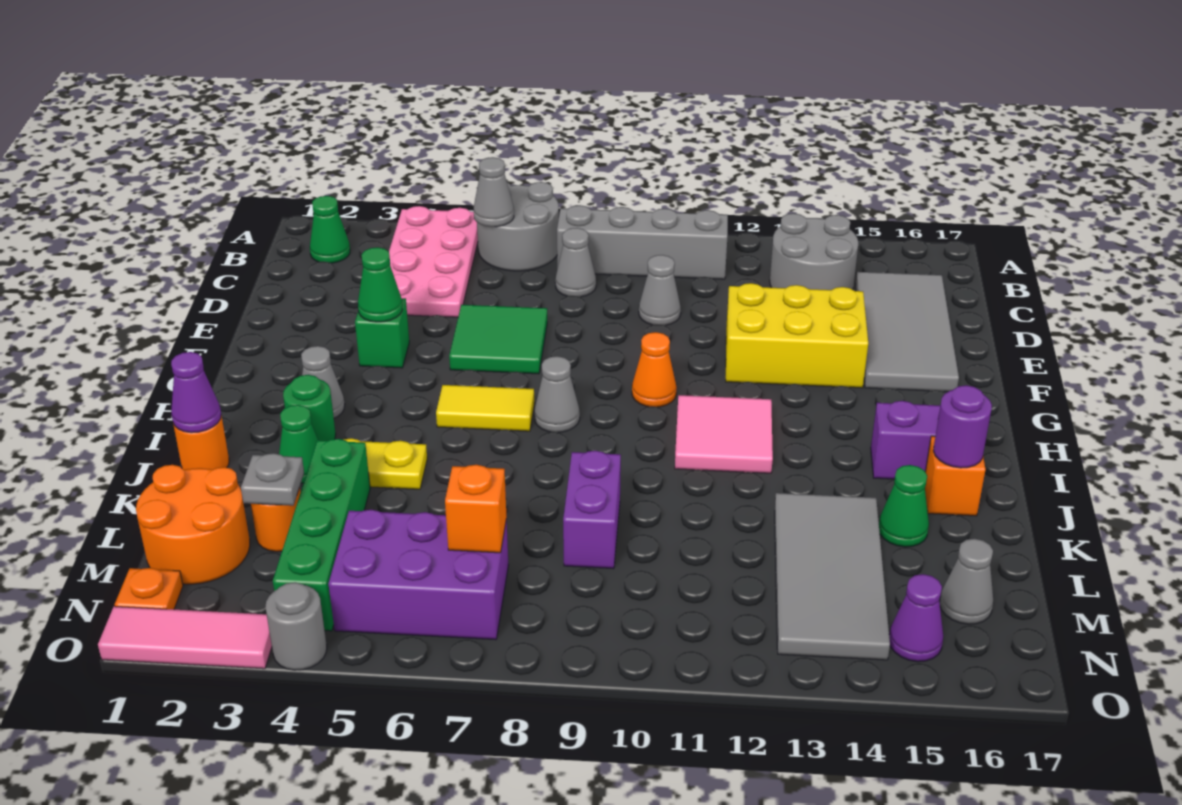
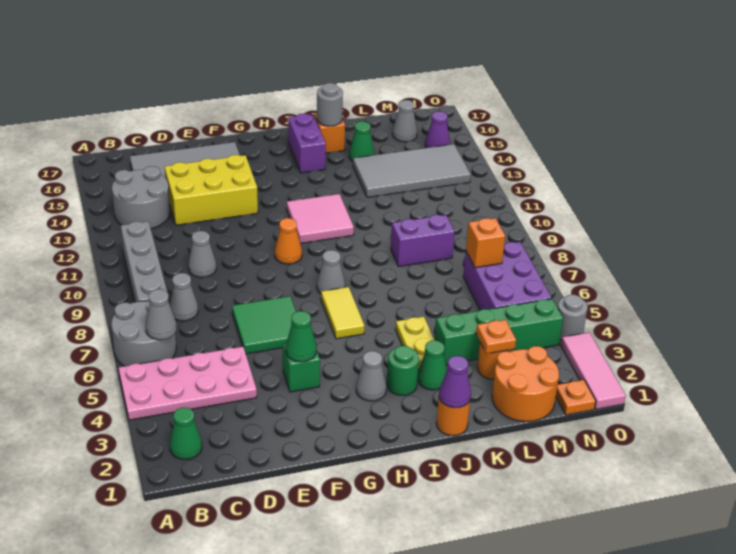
yellow brick E12:F14 level 1 -> yellow brick D13:F14 level 1
purple round brick J16 level 2 -> grey round brick J16 level 2
grey plate L3 level 2 -> orange plate L3 level 2

